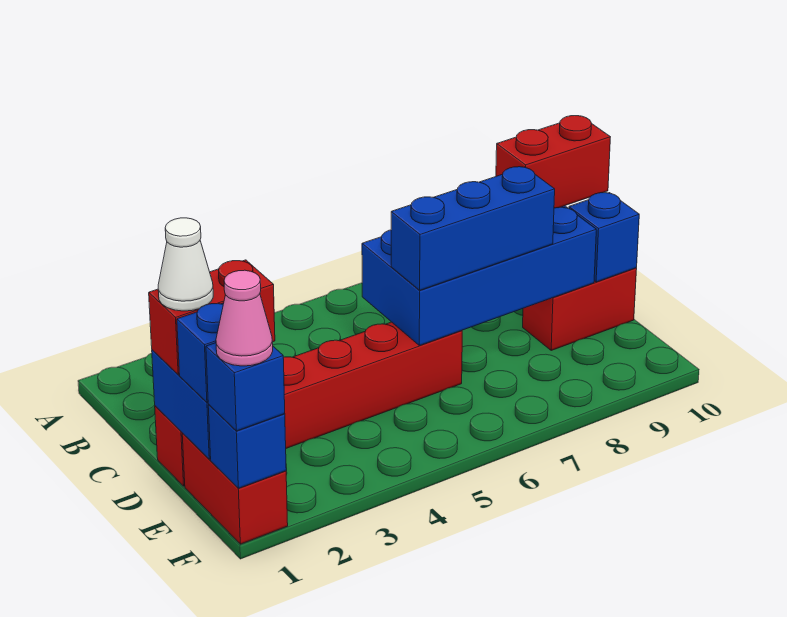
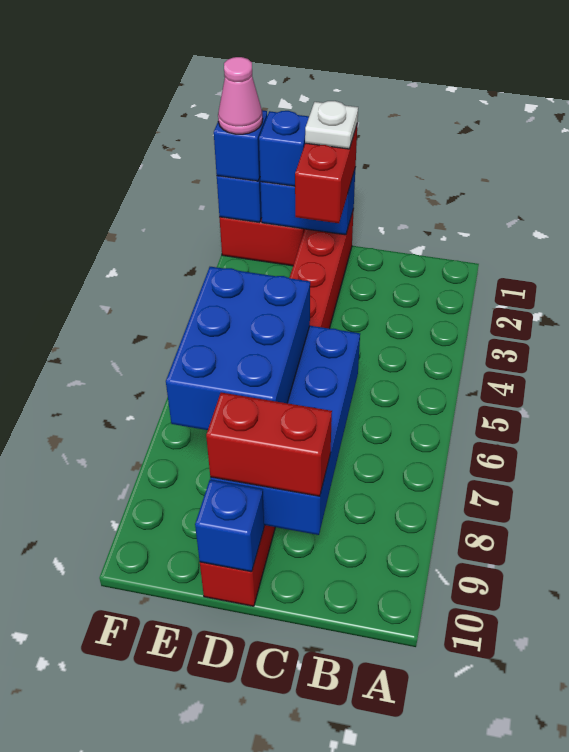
red brick C9:C10 level 3 -> red brick C9:D9 level 3
white cone D1 level 4 -> white plate D1 level 4
blue brick D6:D8 level 3 -> blue brick D6:E8 level 3

